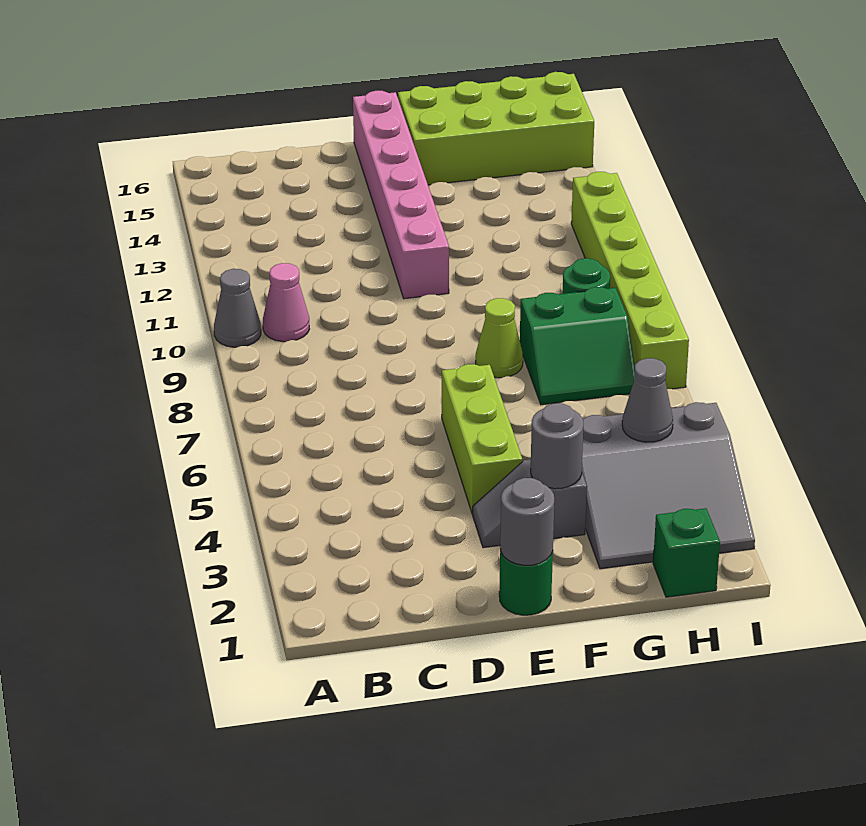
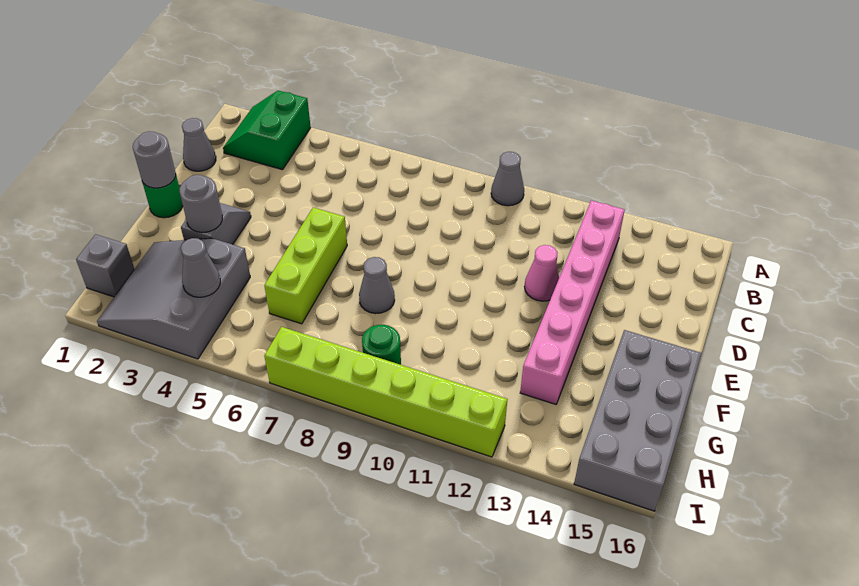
pink cone B10 level 1 -> pink cone D12 level 1
none -> grey cone C1 level 1
lime brick E4:E6 level 1 -> lime brick E6:G6 level 1
pink brick E11:E16 level 1 -> pink brick B13:G13 level 1
lime cone F8 level 1 -> grey cone F8 level 1
lime brick F15:I16 level 1 -> grey brick F15:I16 level 1
green slope G7:H8 level 1 top 8 -> green slope A2:B3 level 1 top 3
green brick H1 level 1 -> grey brick H1 level 1

